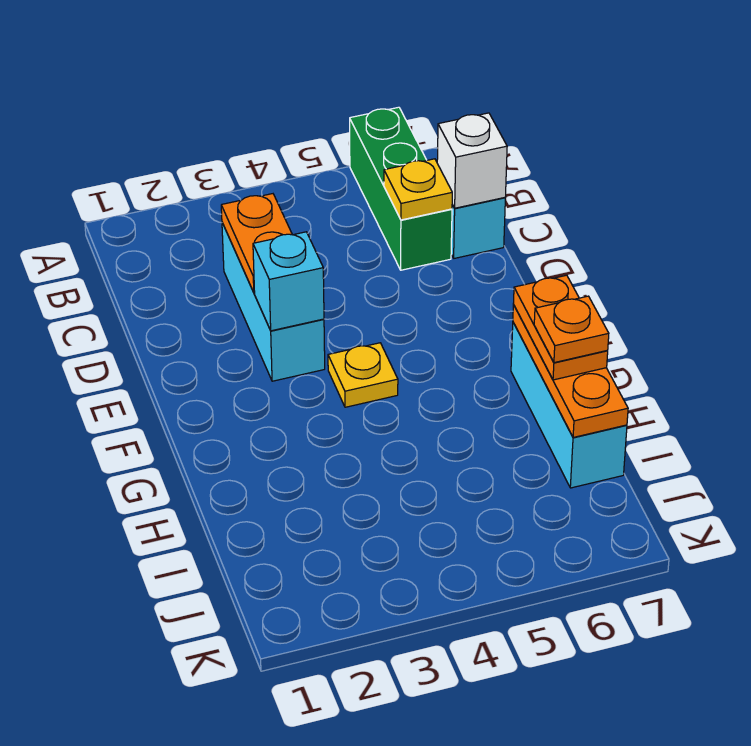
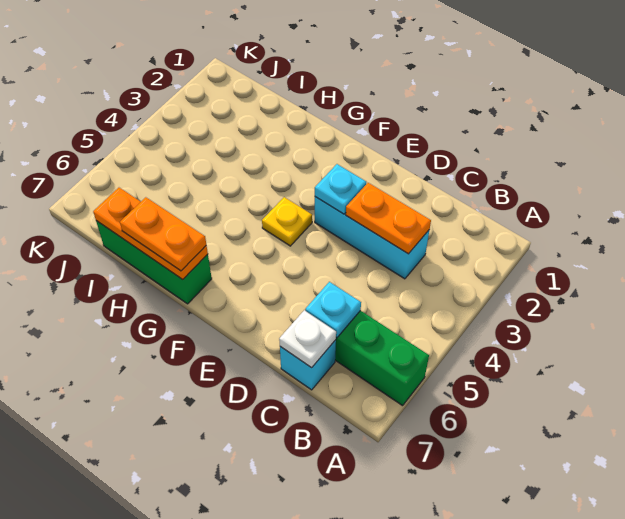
yellow plate C6 level 2 -> cyan plate C6 level 2
white brick C7 level 2 -> white plate C7 level 2
cyan brick E3 level 2 -> cyan plate E3 level 2
cyan brick G7:I7 level 1 -> green brick G7:I7 level 1
orange plate H7 level 4 -> none

